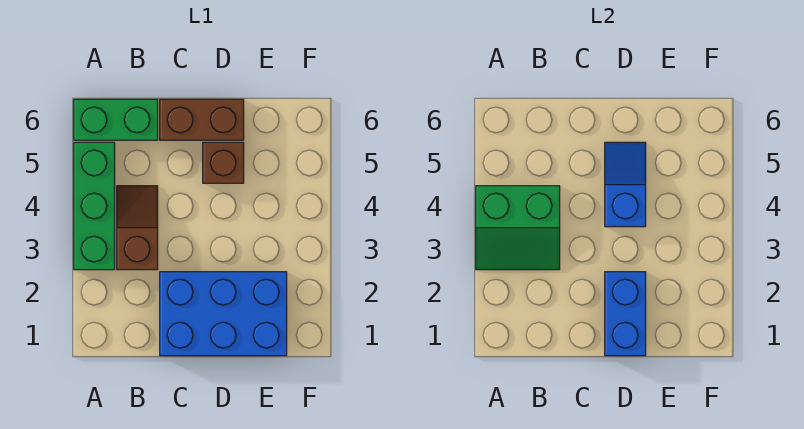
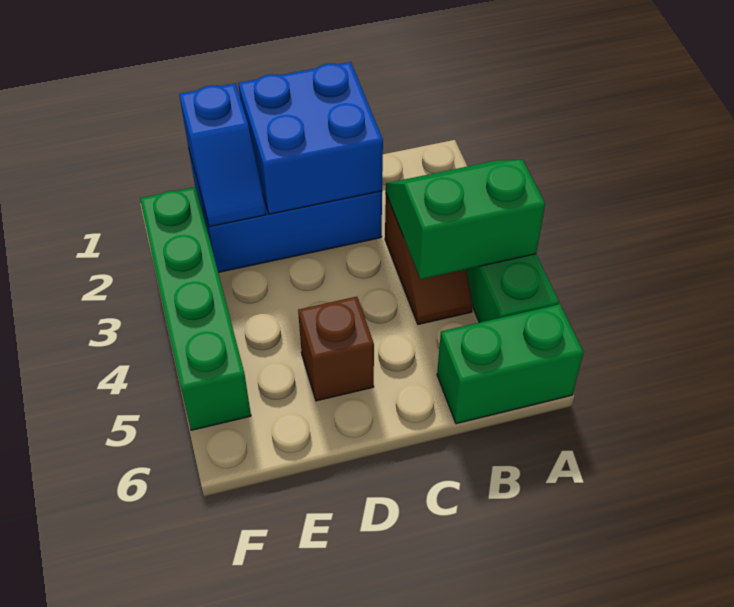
brown brick C6:D6 level 1 -> none
blue brick D1:D2 level 2 -> blue brick C1:D2 level 2
blue slope D4:D5 level 2 top 4 -> blue slope E1:E2 level 2 top 1
none -> green brick F2:F5 level 1

